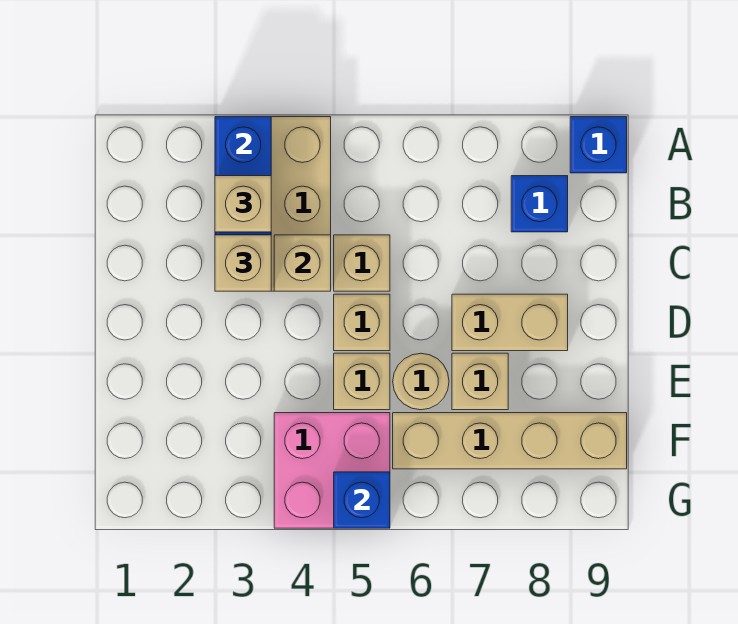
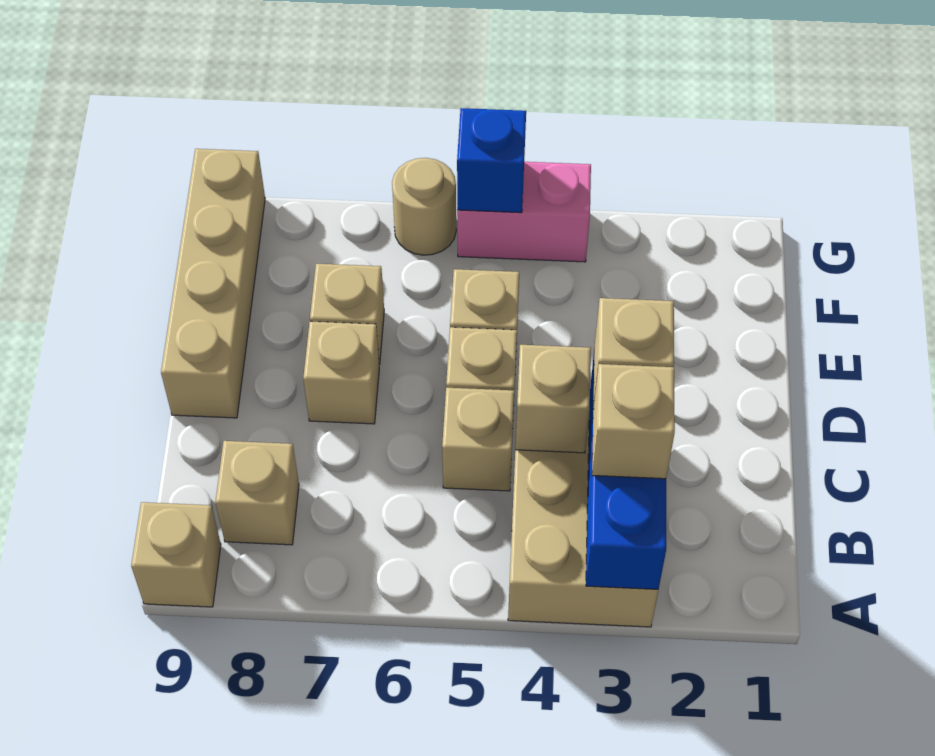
blue brick A9 level 1 -> tan brick A9 level 1
blue brick B8 level 1 -> tan brick B8 level 1
tan brick D7:D8 level 1 -> tan brick D7 level 1
tan round brick E6 level 1 -> tan round brick G6 level 1
pink brick F4:G5 level 1 -> pink brick G4:G5 level 1
tan brick F6:F9 level 1 -> tan brick D9:G9 level 1

